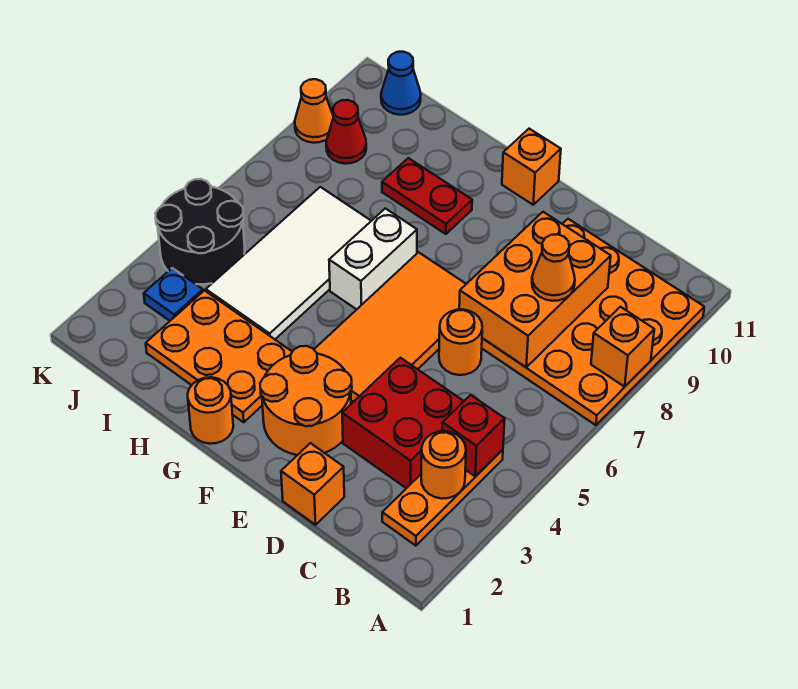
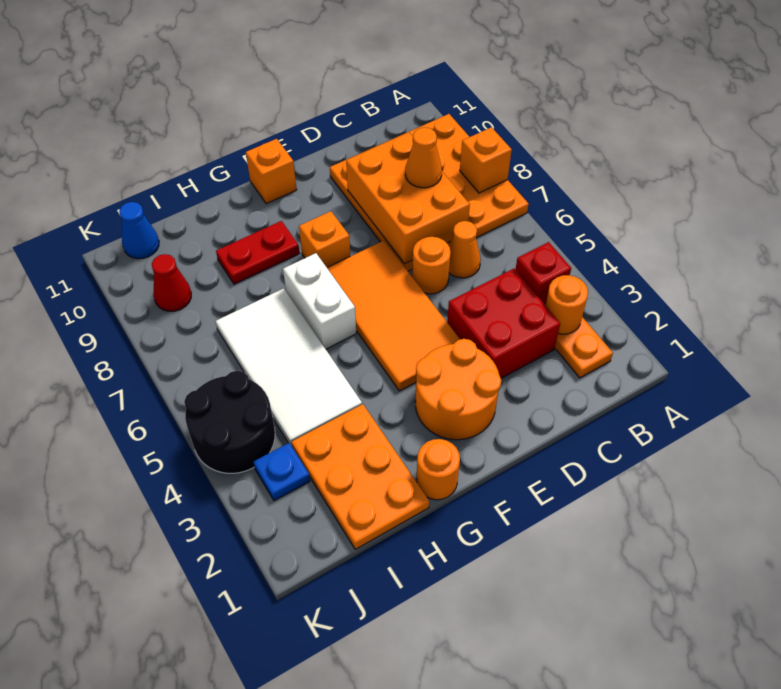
orange brick D1 level 1 -> orange brick F8 level 1
orange plate G2:I3 level 1 -> orange plate H1:I3 level 1
orange cone K9 level 1 -> orange cone C6 level 1

